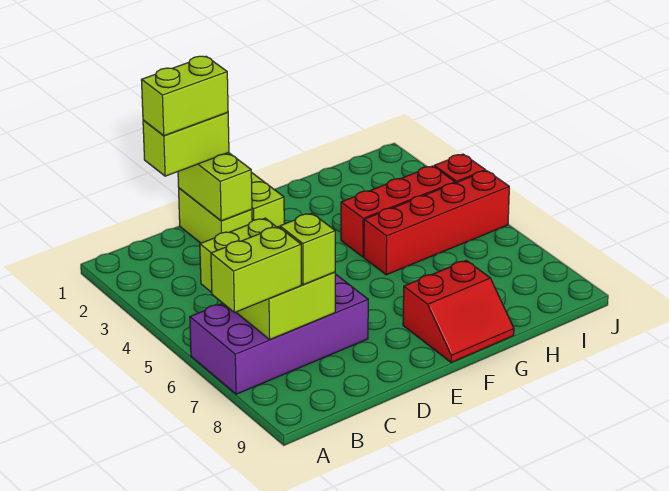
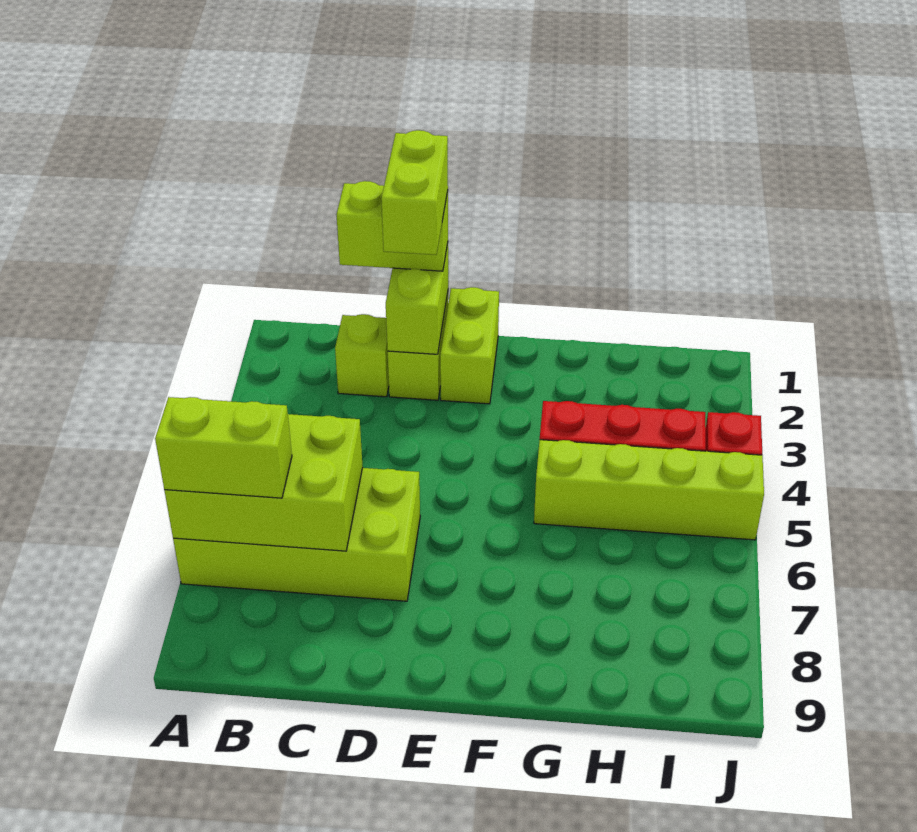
purple brick A6:D7 level 1 -> lime brick A6:D7 level 1
lime brick B5:C7 level 2 -> lime brick A6:C7 level 2
lime brick C1:D1 level 4 -> lime brick D1:D2 level 4
lime brick C7 level 3 -> lime brick C2 level 1
red slope F8:G9 level 1 top 8 -> none
red brick G5:J5 level 1 -> lime brick G5:J5 level 1

